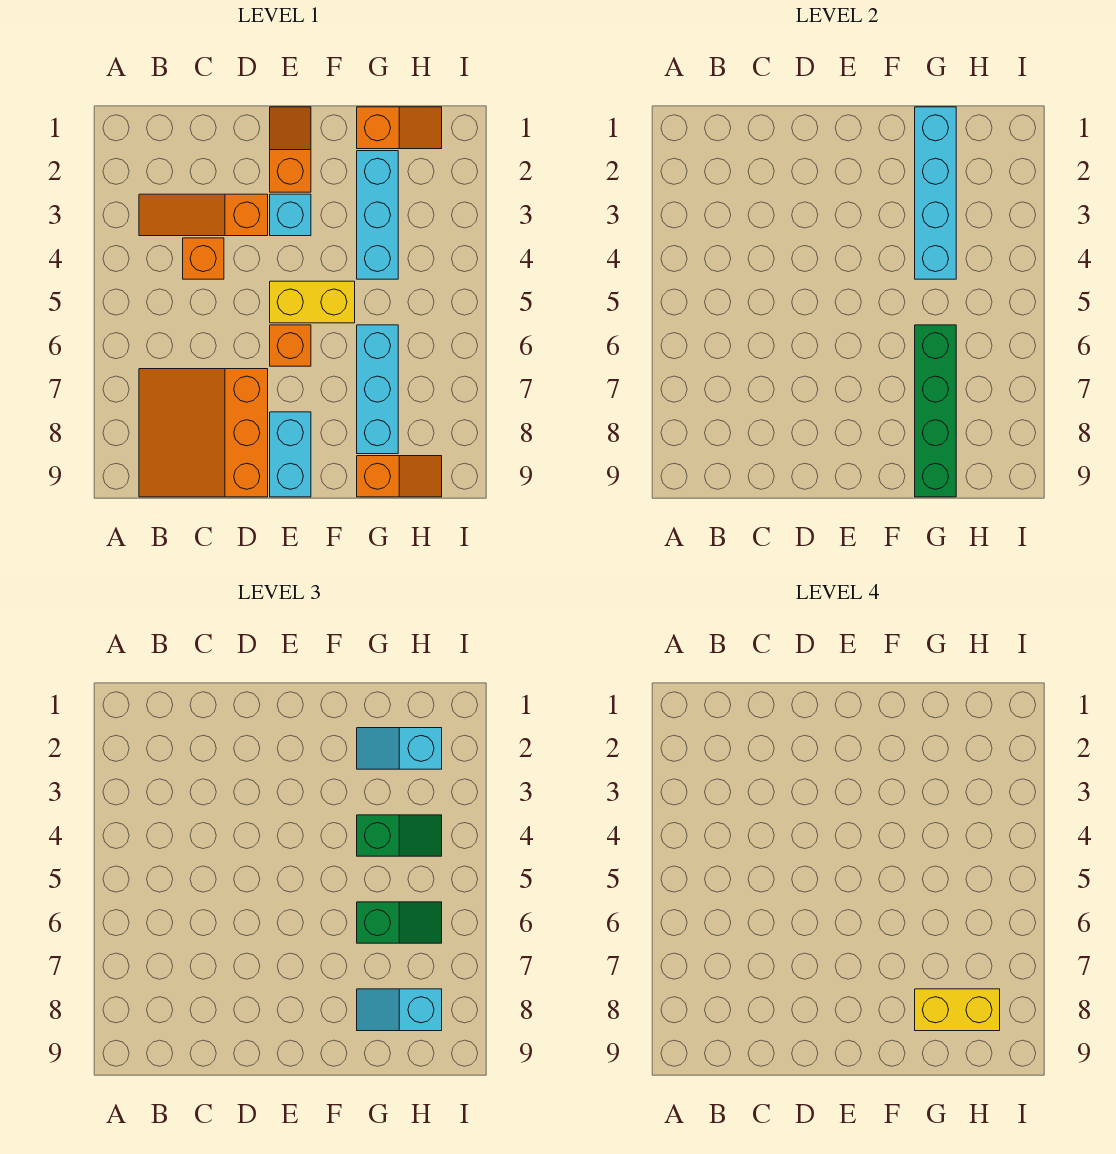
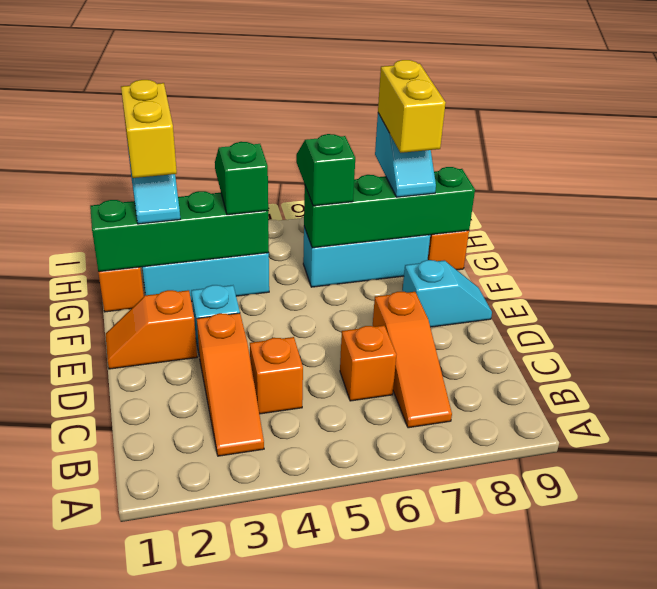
orange slope B7:D9 level 1 top D -> orange slope B7:D7 level 1 top D
yellow brick E5:F5 level 1 -> yellow brick G2:H2 level 4
orange brick E6 level 1 -> orange brick C6 level 1
cyan brick E8:E9 level 1 -> cyan slope E8:E9 level 1 top 8
cyan brick G1:G4 level 2 -> green brick G1:G4 level 2

